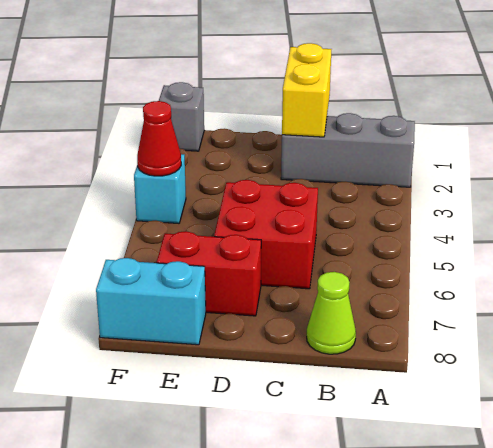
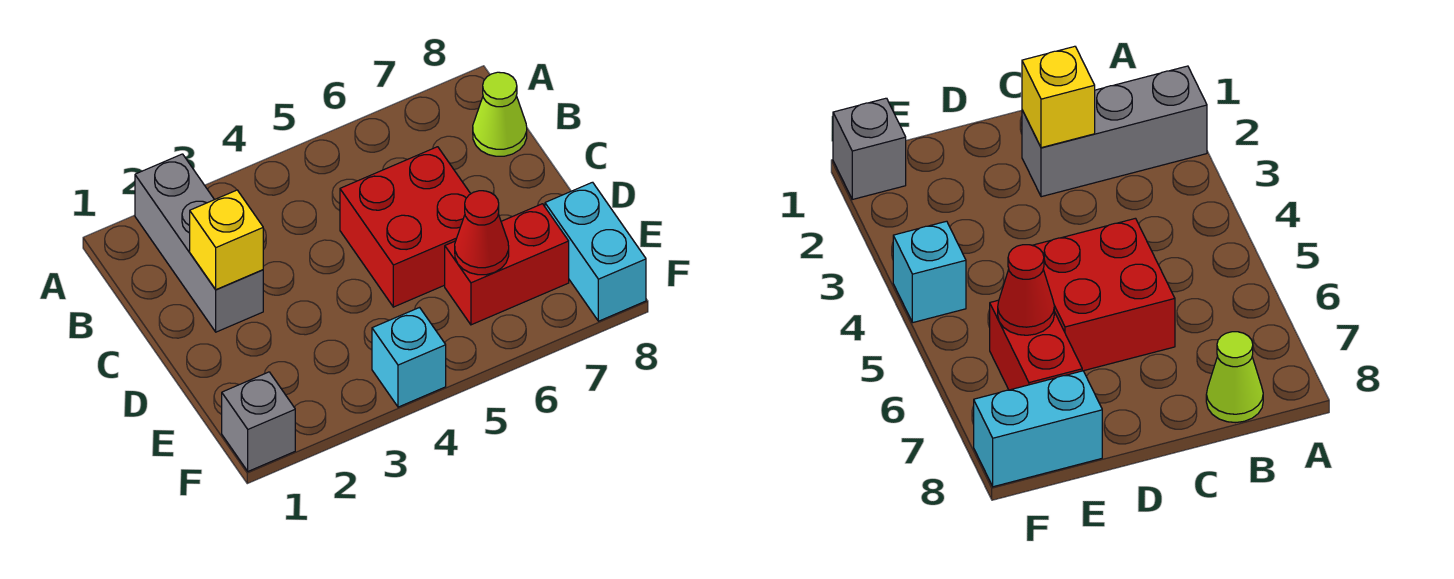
yellow brick C1:C2 level 2 -> yellow brick C2 level 2
red brick D7:E7 level 1 -> red brick E6:E7 level 1
red cone F4 level 2 -> red cone E6 level 2

